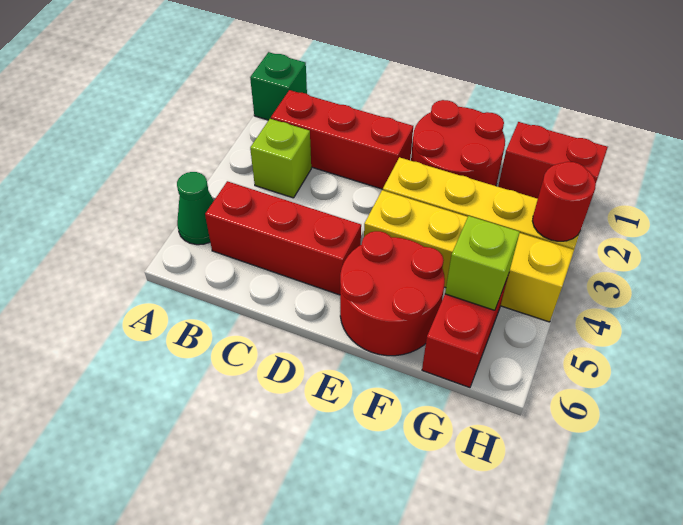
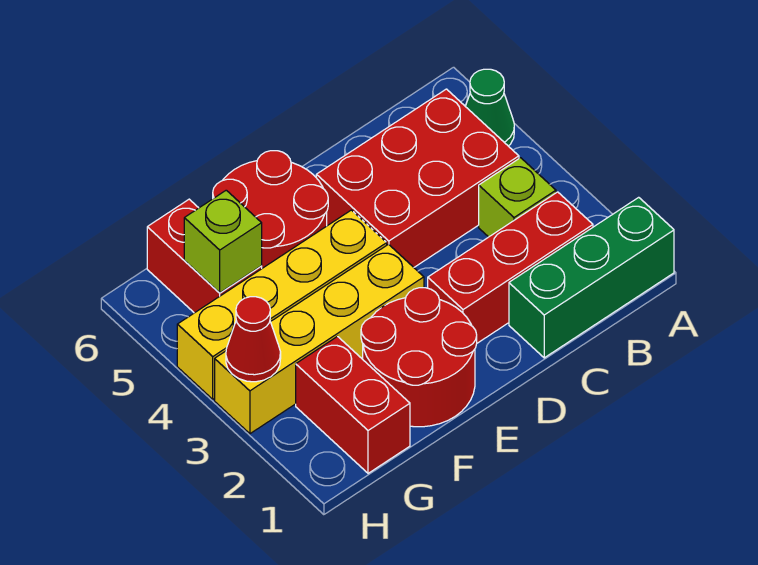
green brick A1 level 1 -> green brick A1:C1 level 1
red brick B5:D5 level 1 -> red brick B4:D5 level 1
red brick G1:H1 level 1 -> red brick G1:G2 level 1
red round brick H3 level 2 -> red cone H3 level 2

